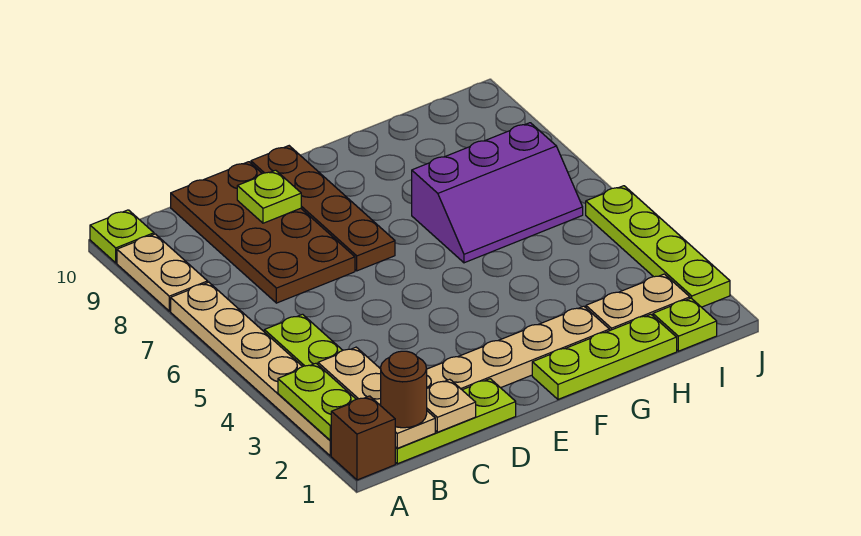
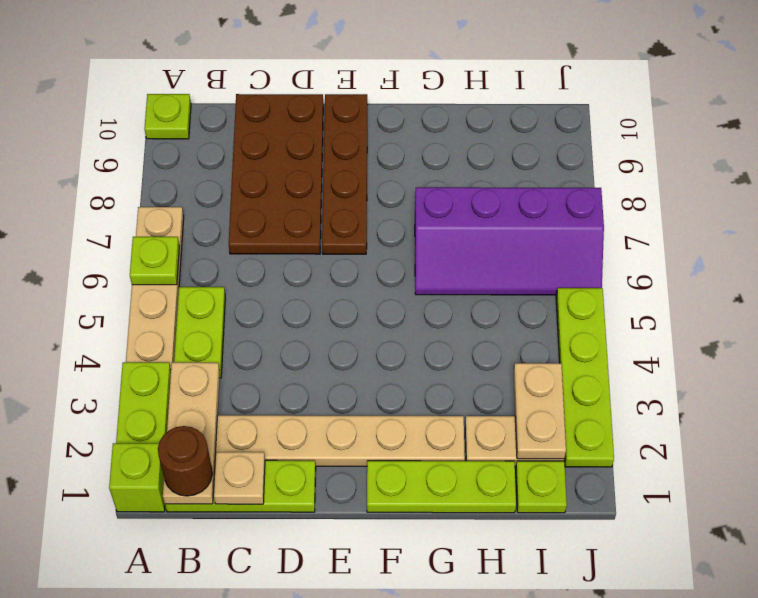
brown brick A1 level 1 -> lime brick A1 level 1
tan plate A8:A9 level 1 -> tan plate I2:I3 level 2
lime plate D9 level 2 -> lime plate A6 level 2
purple slope G6:I7 level 1 top 7 -> purple slope G6:J7 level 1 top 7

